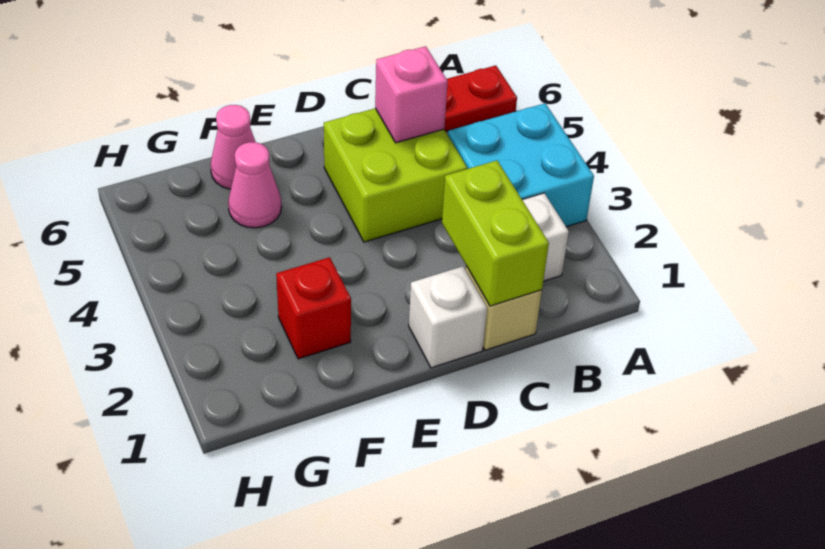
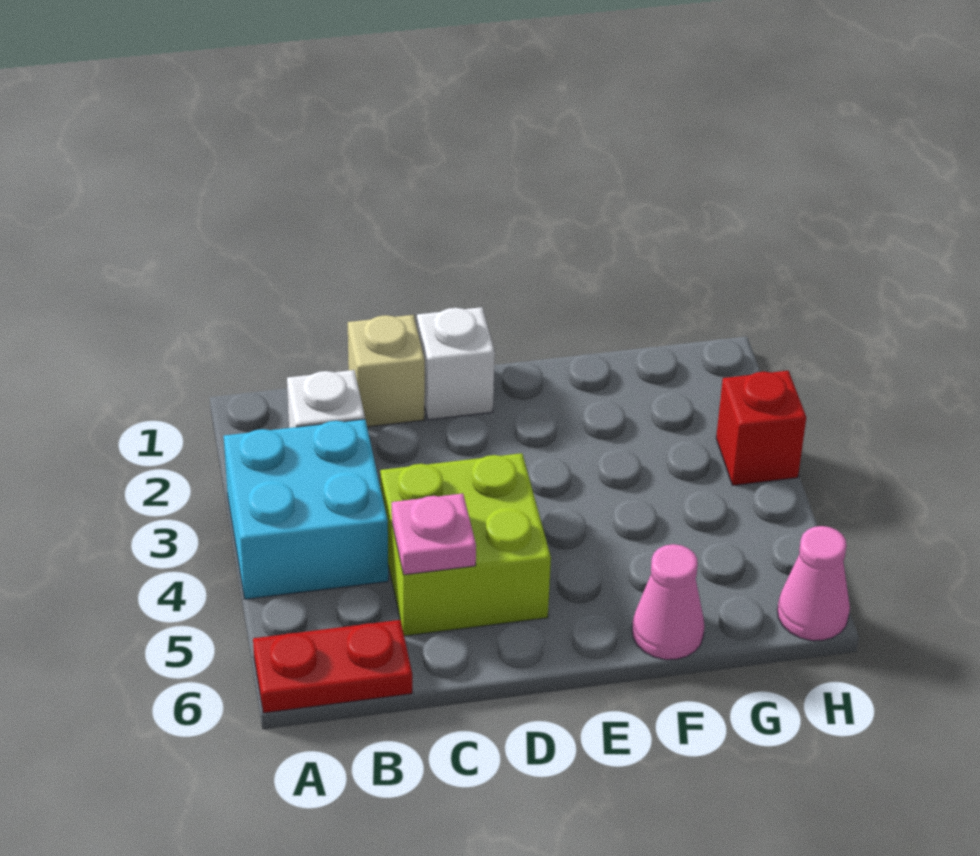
lime brick C1:C2 level 2 -> none
pink brick C5 level 2 -> pink plate C5 level 2
red brick F2 level 1 -> red brick H3 level 1
pink cone F5 level 1 -> pink cone H6 level 1

